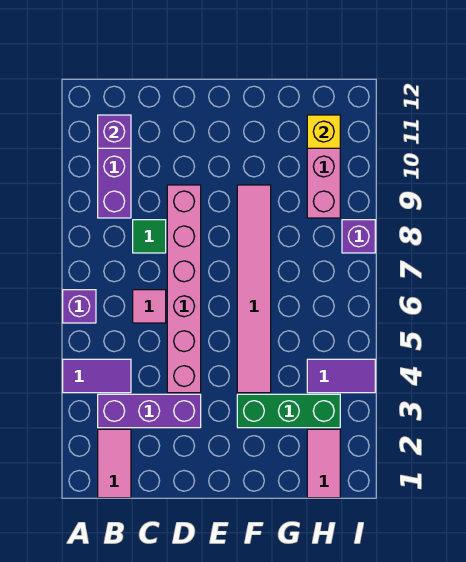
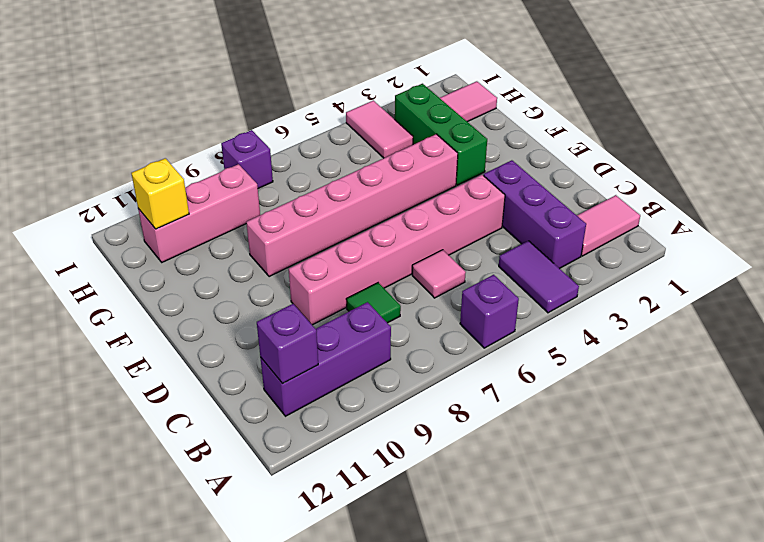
pink tile F4:F9 level 1 -> pink brick F4:F9 level 1
purple tile H4:I4 level 1 -> pink tile H4:I4 level 1

